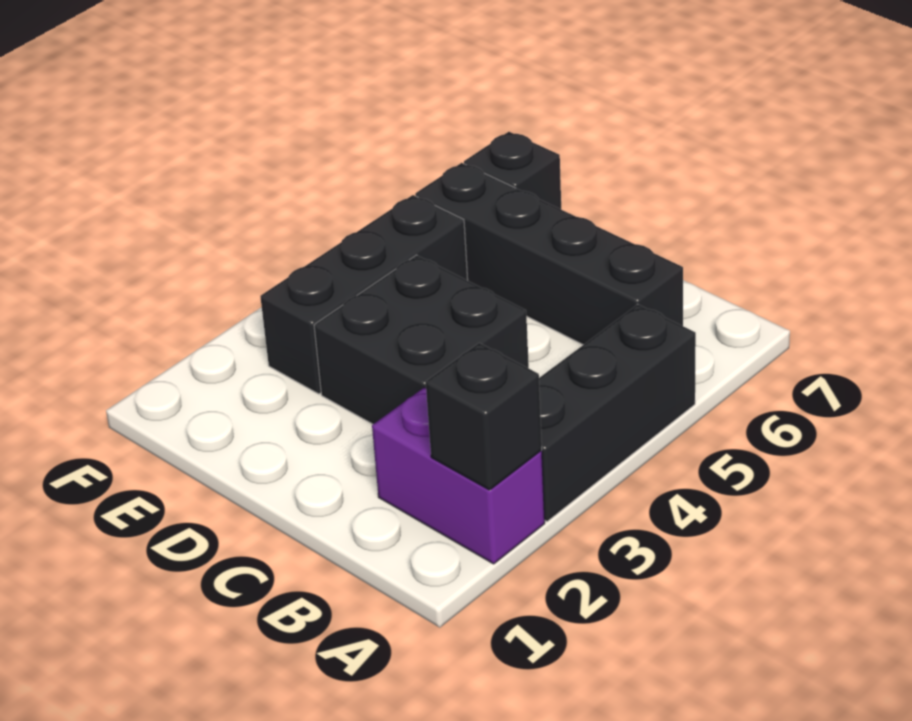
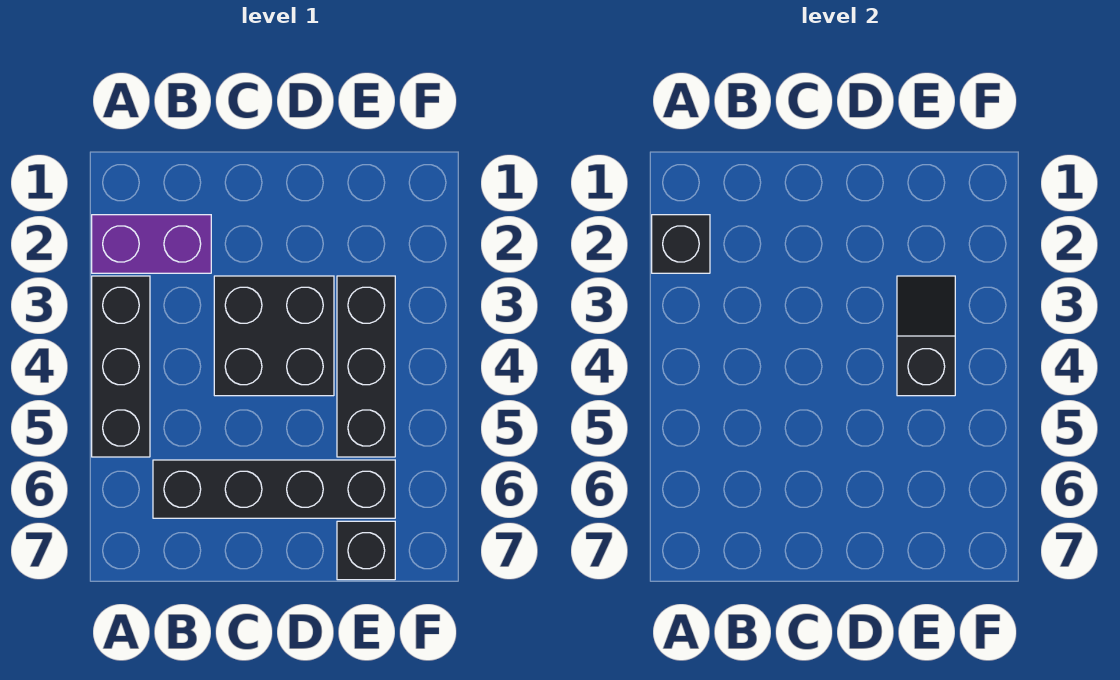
none -> black slope E3:E4 level 2 top 4

